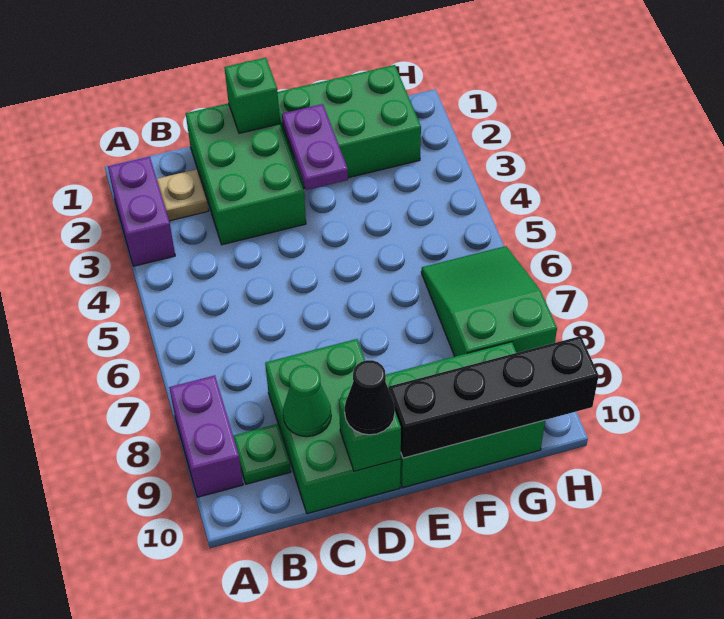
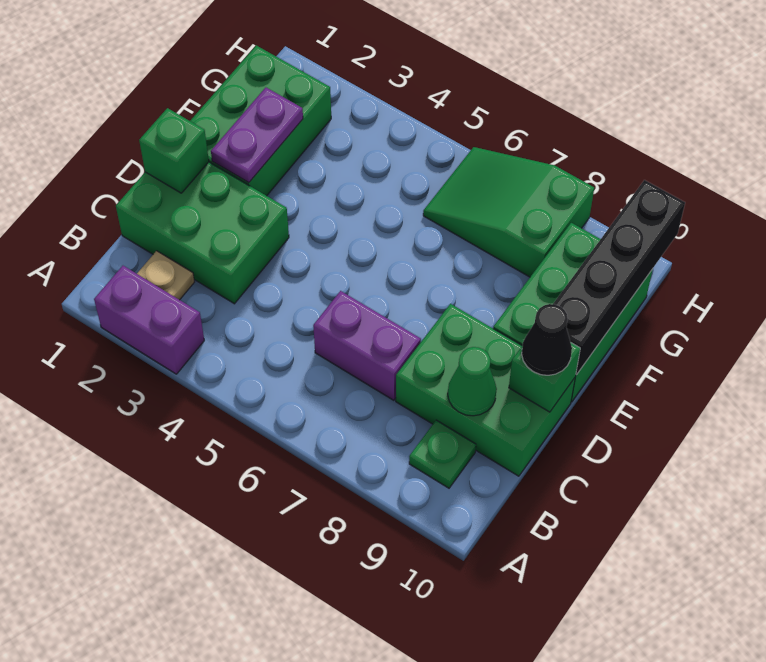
purple brick A8:A9 level 1 -> purple brick C6:C7 level 1
purple plate E2:E3 level 2 -> purple plate E2:F2 level 2

